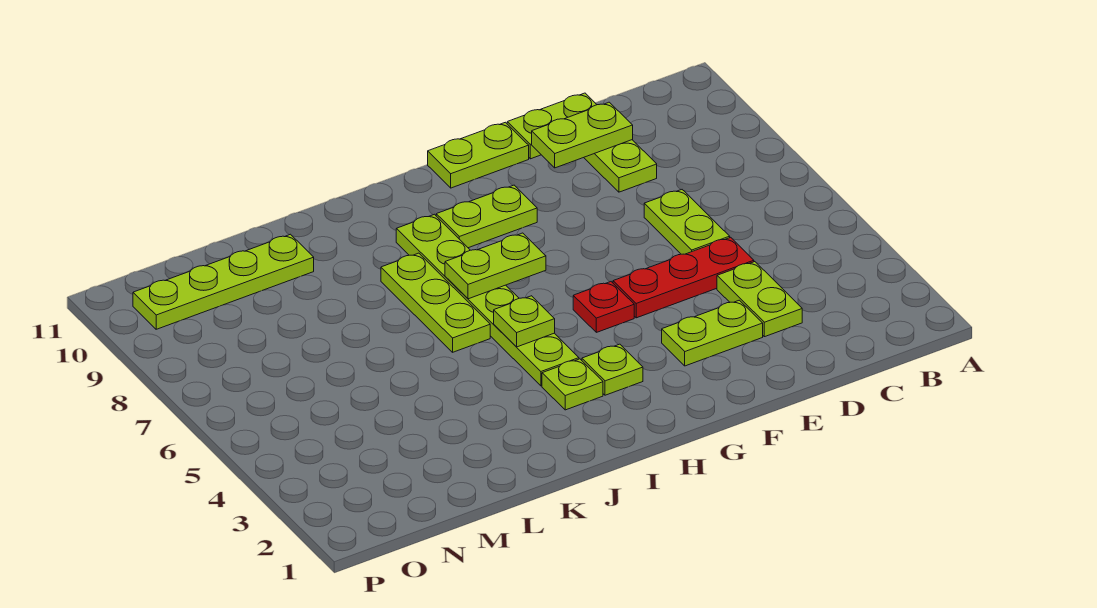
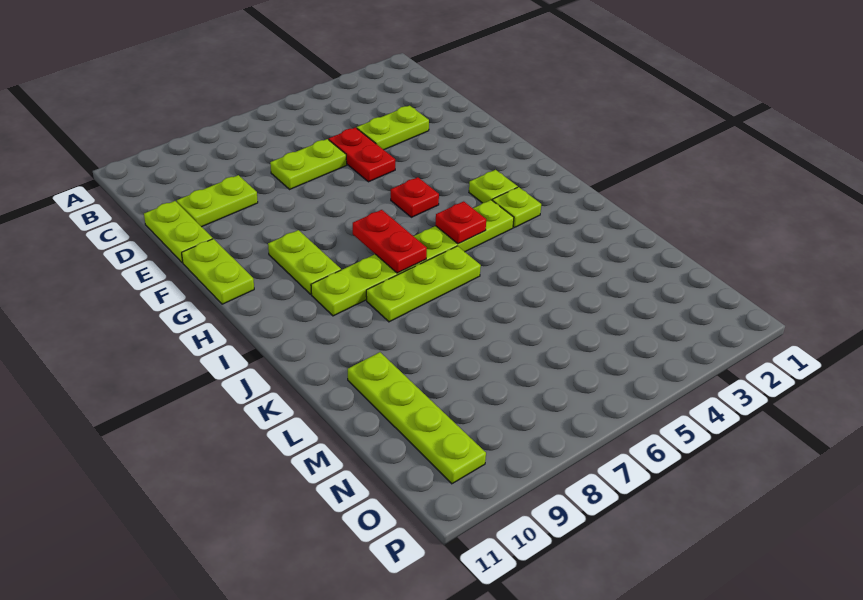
red plate D5:F5 level 1 -> red plate D5:E5 level 1
lime plate D10:E10 level 2 -> none
lime plate E3:F3 level 1 -> none
lime plate H7:I7 level 2 -> red plate H7:I7 level 2
lime plate I5 level 2 -> red plate I5 level 2

